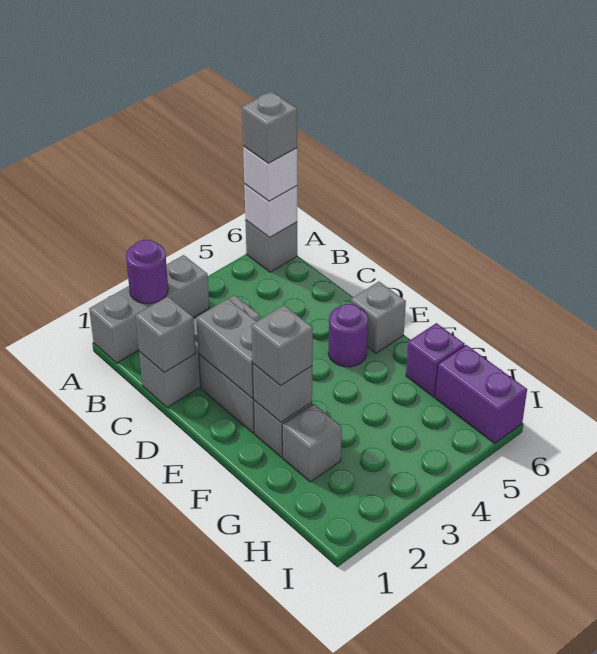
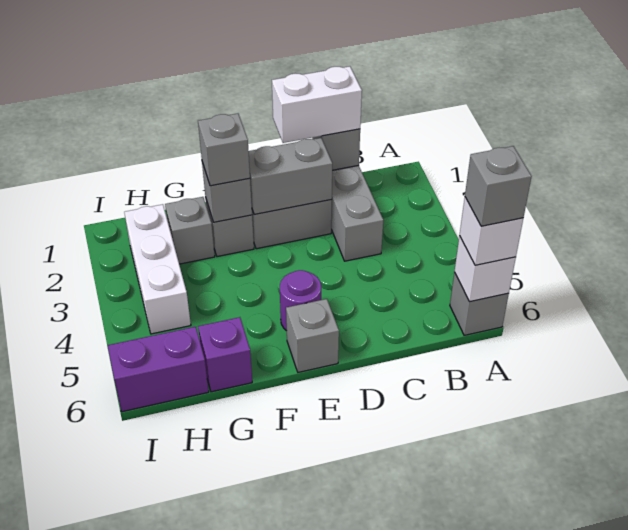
grey brick A1:A3 level 1 -> none
purple round brick A2 level 2 -> none
none -> white brick C1:D1 level 3
none -> white brick H2:H4 level 1

